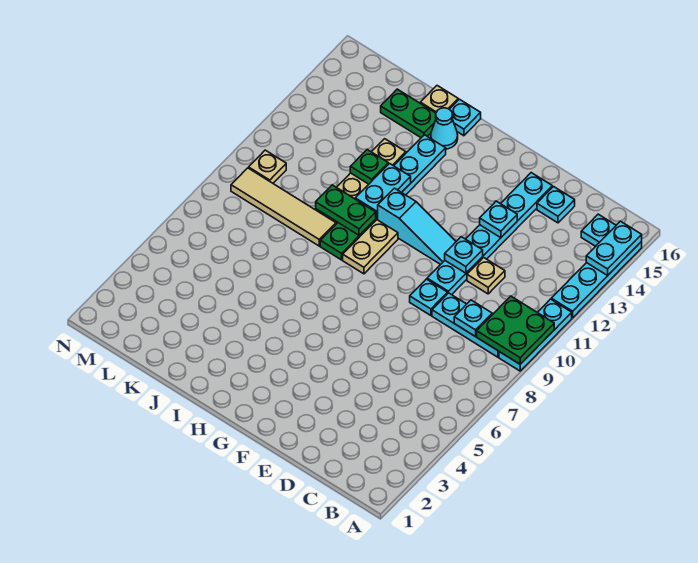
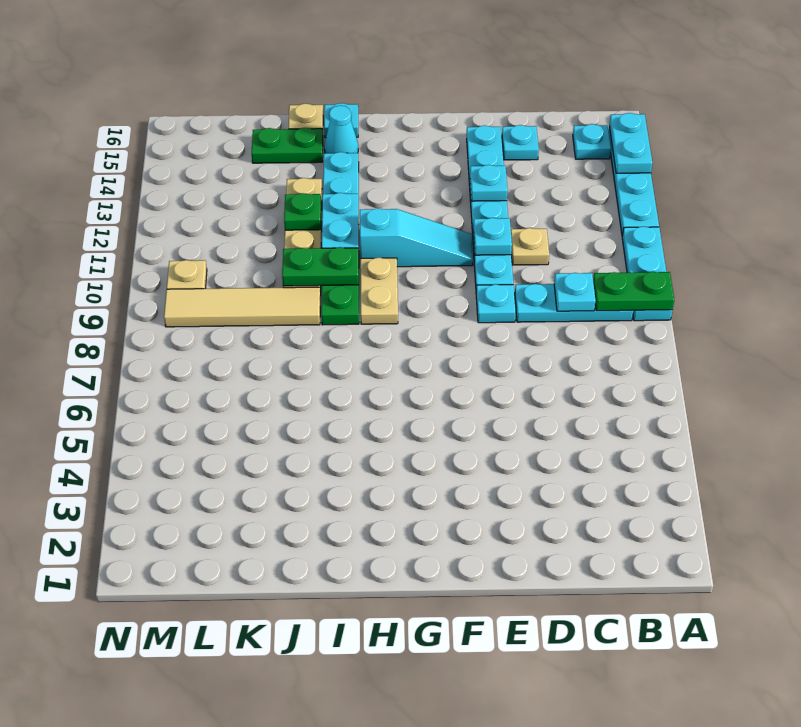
green plate A9:B10 level 2 -> green plate A9:B9 level 2

